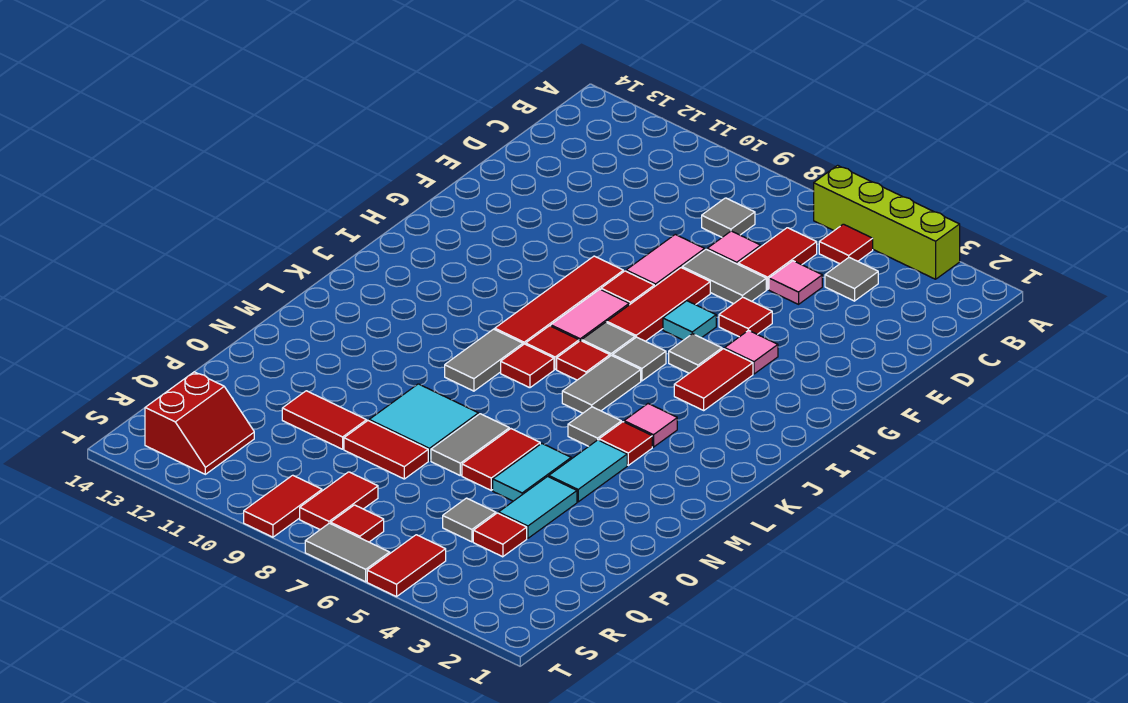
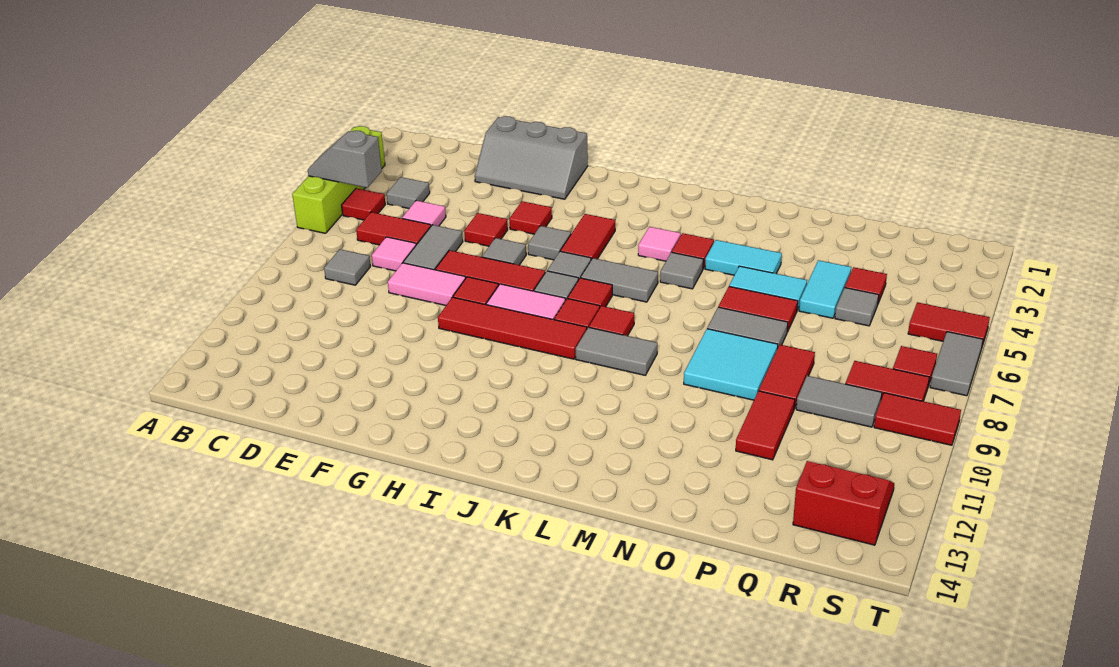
none -> grey slope A5:B5 level 2 top B
none -> grey slope E1:G2 level 1 top 1
pink tile G4 level 1 -> red tile G4 level 1
cyan tile G6 level 1 -> grey tile G6 level 1
red tile H4:I4 level 1 -> red tile I4:I5 level 1
cyan tile O4:P4 level 1 -> cyan tile P4:P5 level 1
none -> grey tile Q9:R9 level 1

